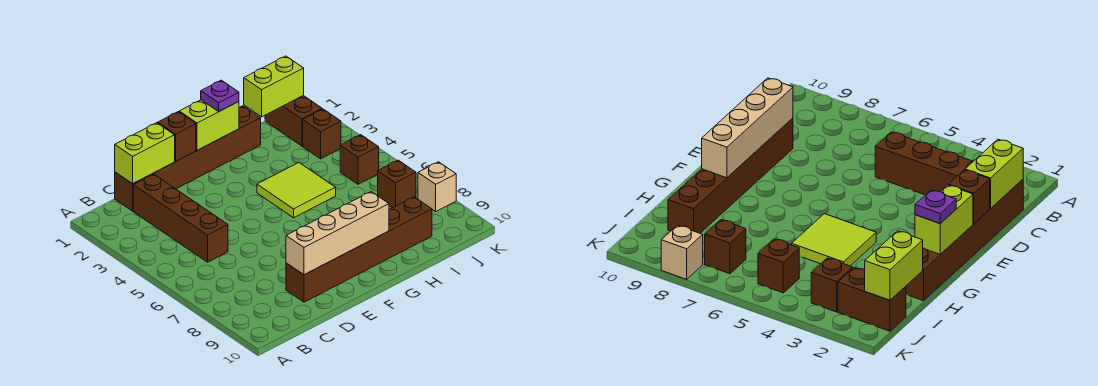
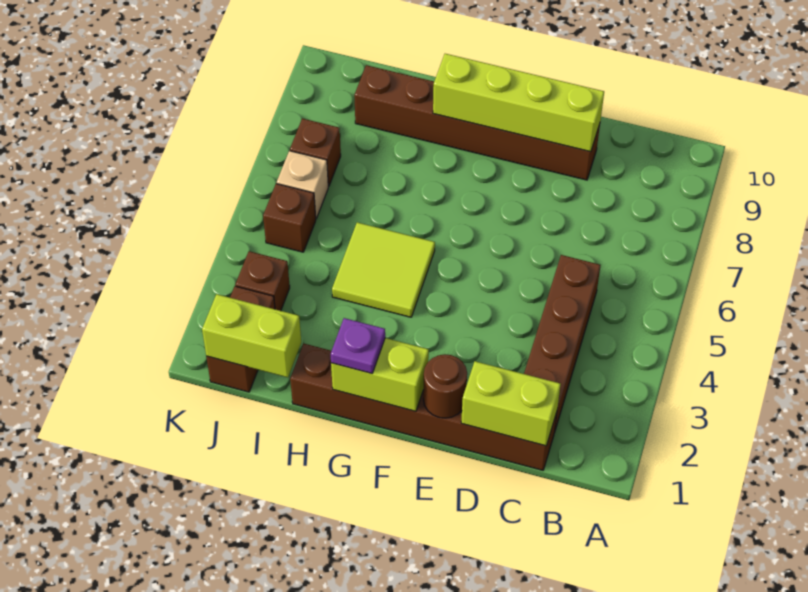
tan brick D9:G9 level 2 -> lime brick D9:G9 level 2
brown brick E1 level 2 -> brown round brick E1 level 2
tan brick K8 level 1 -> tan brick J6 level 1

